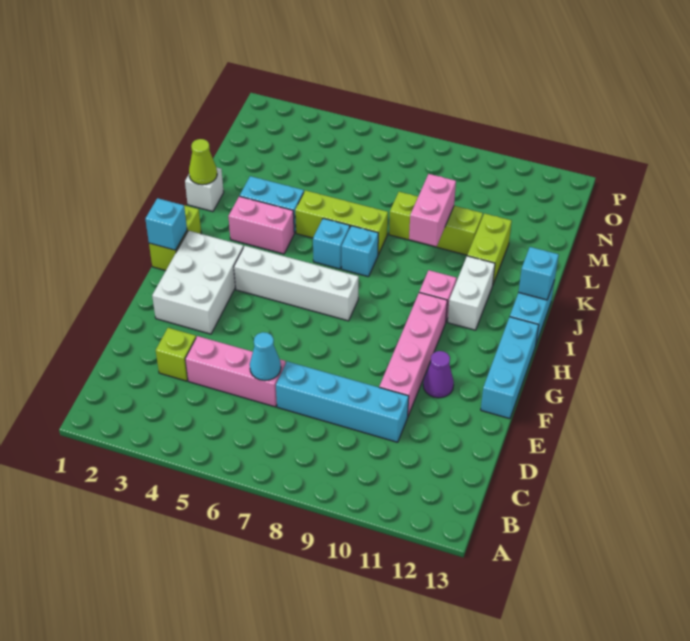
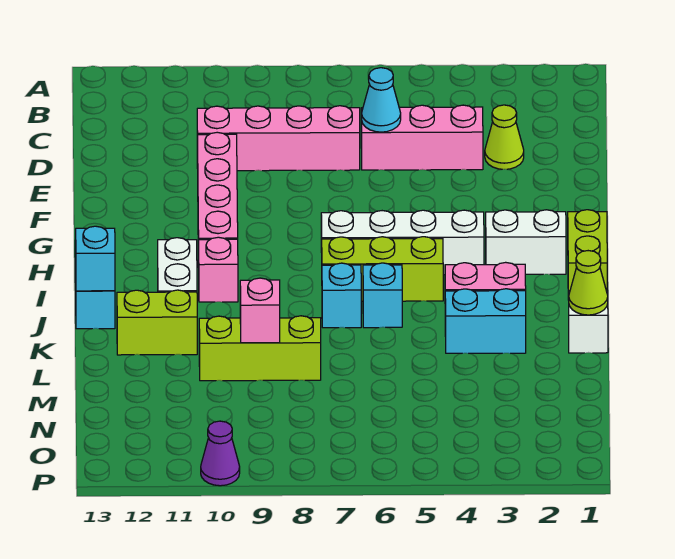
lime brick D3 level 1 -> lime cone D3 level 1
cyan brick D7:D10 level 1 -> pink brick D7:D10 level 1
white brick F2:H3 level 1 -> white brick H2:H3 level 1
purple cone F11 level 1 -> purple cone P10 level 1
cyan brick F13:H13 level 1 -> none
cyan brick H1 level 2 -> none
lime brick K5:K7 level 1 -> lime brick I5:I7 level 1
pink brick K9:L9 level 2 -> pink brick L9 level 2
lime brick K11:L11 level 1 -> lime brick K11:K12 level 1

